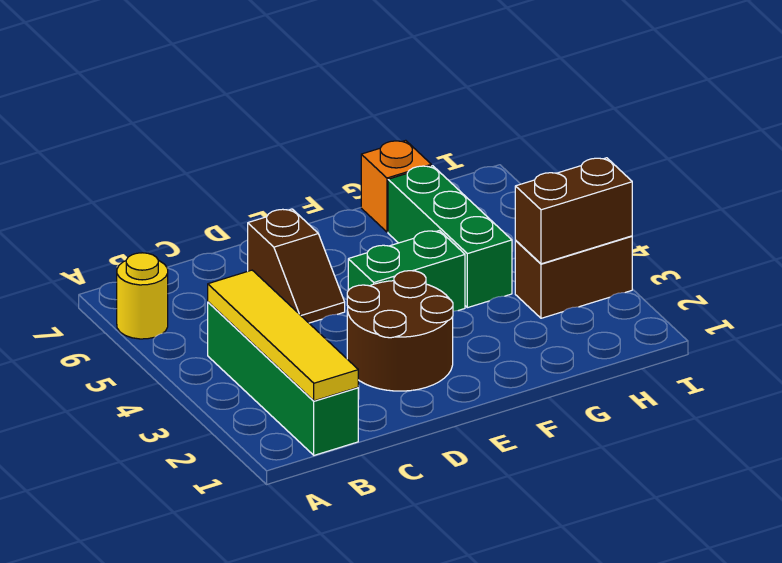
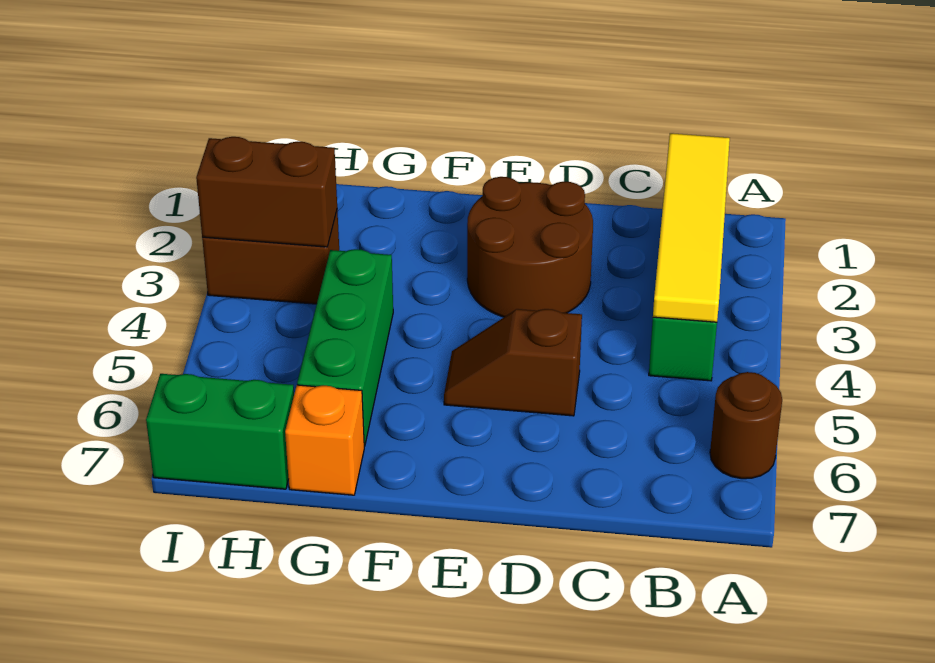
yellow round brick A6 level 1 -> brown round brick A6 level 1
brown slope D5:D6 level 1 top 6 -> brown slope D5:E5 level 1 top D
green brick E4:F4 level 1 -> green brick H7:I7 level 1

